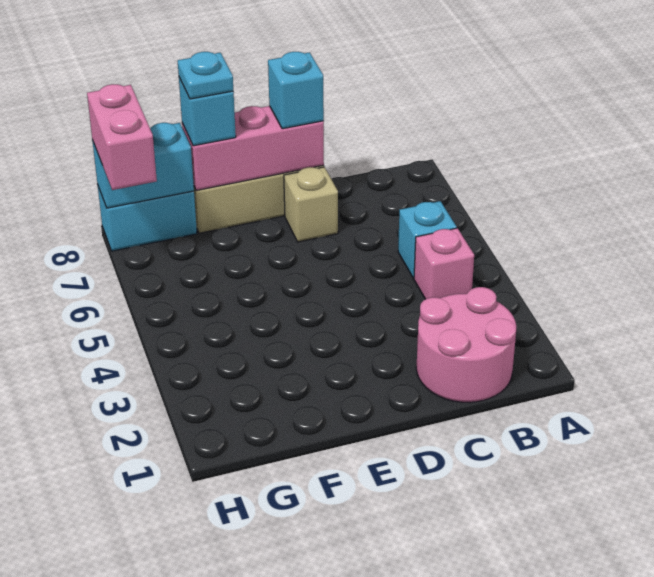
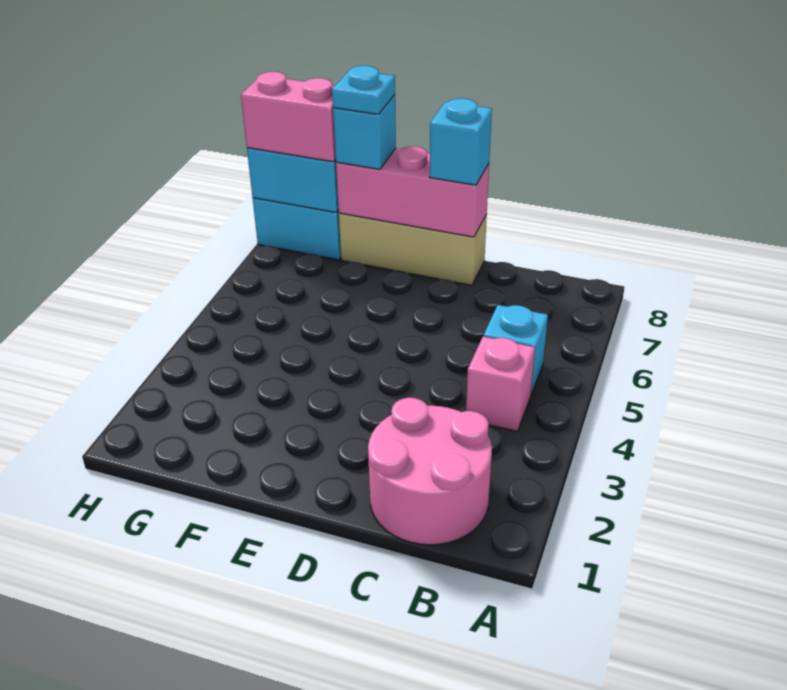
tan brick D7 level 1 -> none
pink brick H7:H8 level 3 -> pink brick G8:H8 level 3

